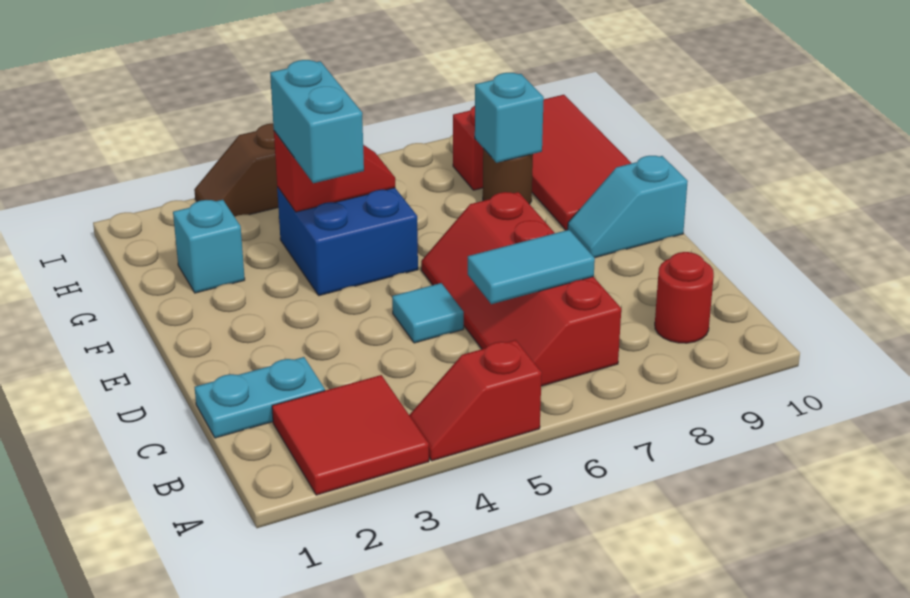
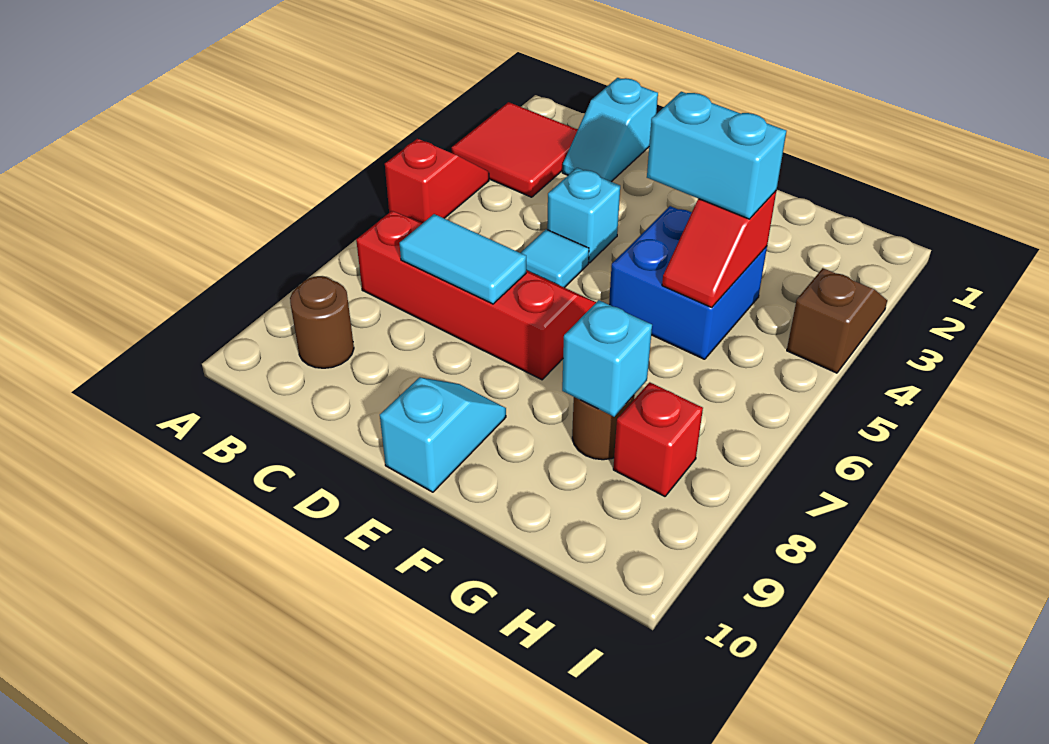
red round brick B9 level 1 -> brown round brick B9 level 1
cyan plate C1:C2 level 1 -> cyan slope C1:C2 level 1 top 1
cyan tile C6:C7 level 2 -> cyan tile C7:D7 level 2
red tile F9:I10 level 1 -> none
cyan brick G2 level 1 -> cyan brick D4 level 1

